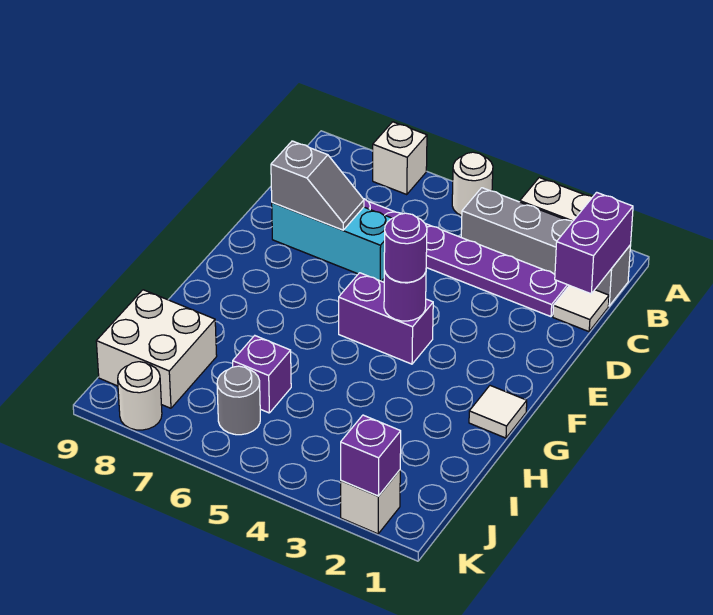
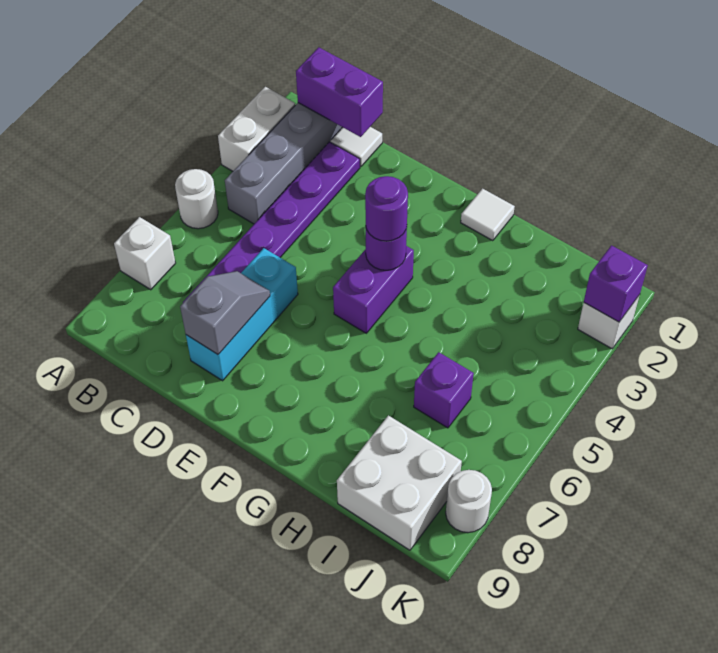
grey round brick J6 level 1 -> none

